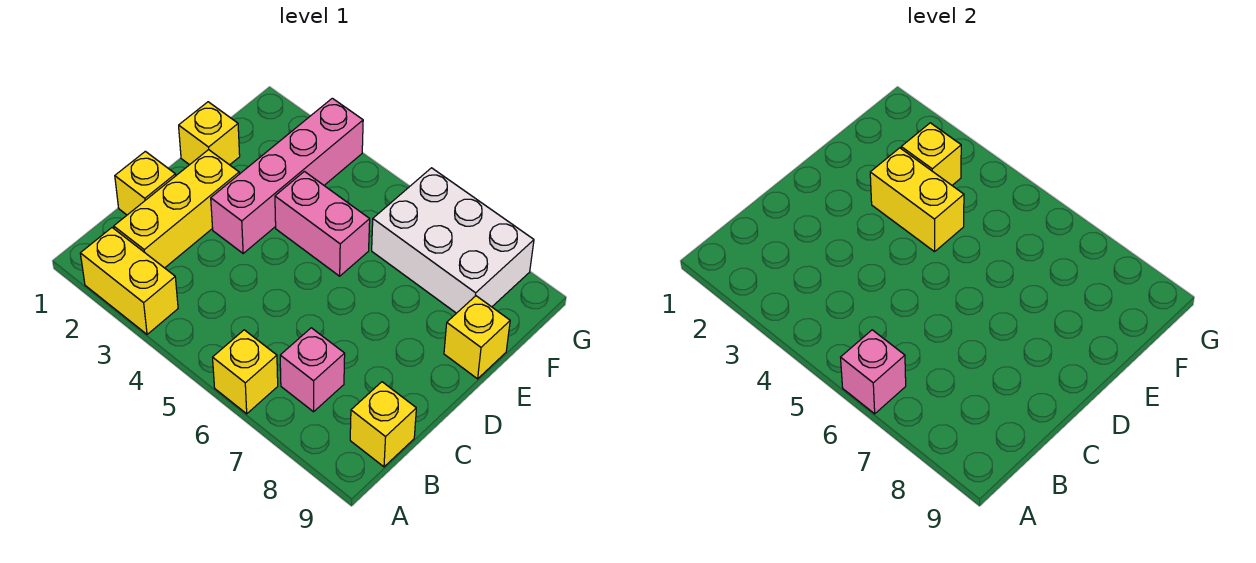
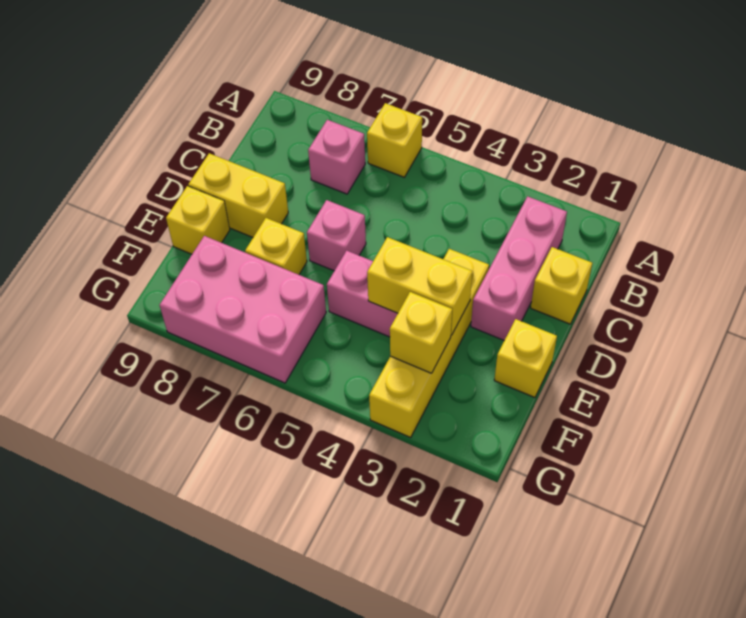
yellow brick A2:A3 level 1 -> yellow brick D8:D9 level 1
pink brick A6 level 2 -> pink brick D6 level 1
yellow brick B2:D2 level 1 -> pink brick B2:D2 level 1
yellow brick B9 level 1 -> yellow brick E7 level 1
pink brick D3:G3 level 1 -> yellow brick D3:G3 level 1
white brick F6:G8 level 1 -> pink brick F6:G8 level 1

